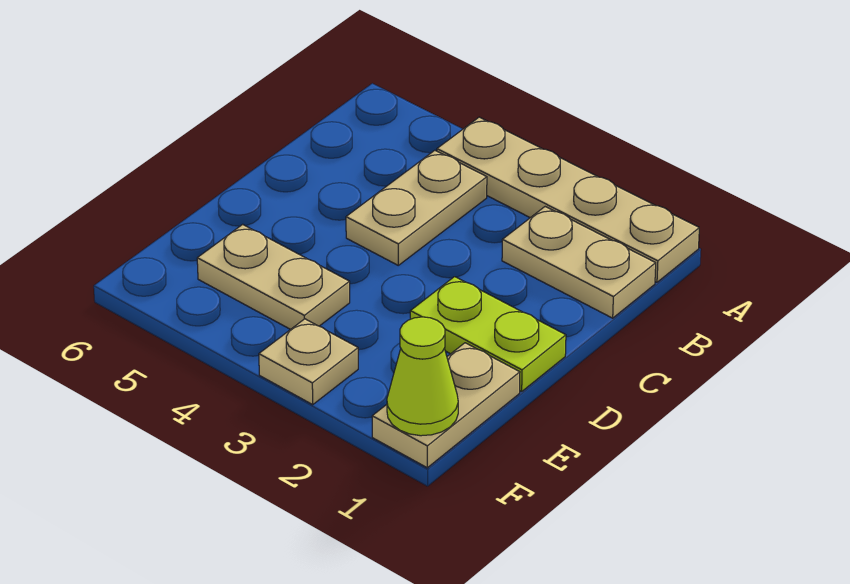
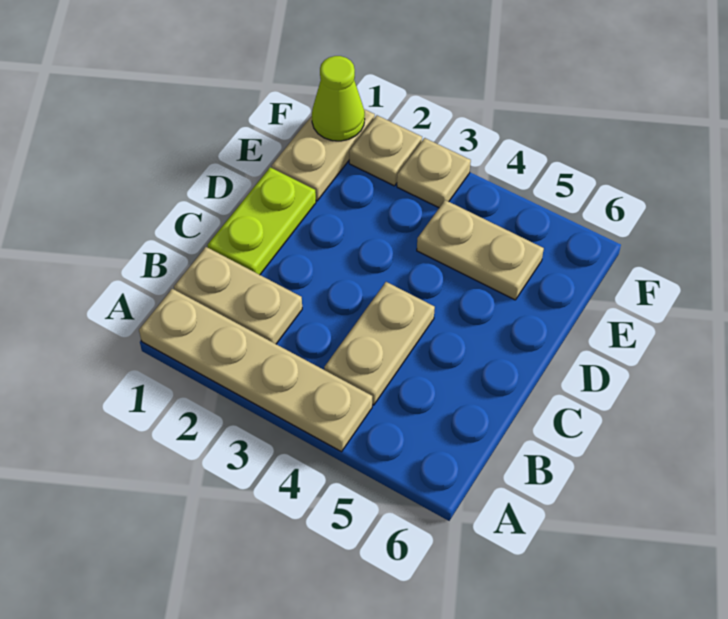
lime plate D1:D2 level 1 -> lime plate C1:D1 level 1
none -> tan plate F2 level 1

